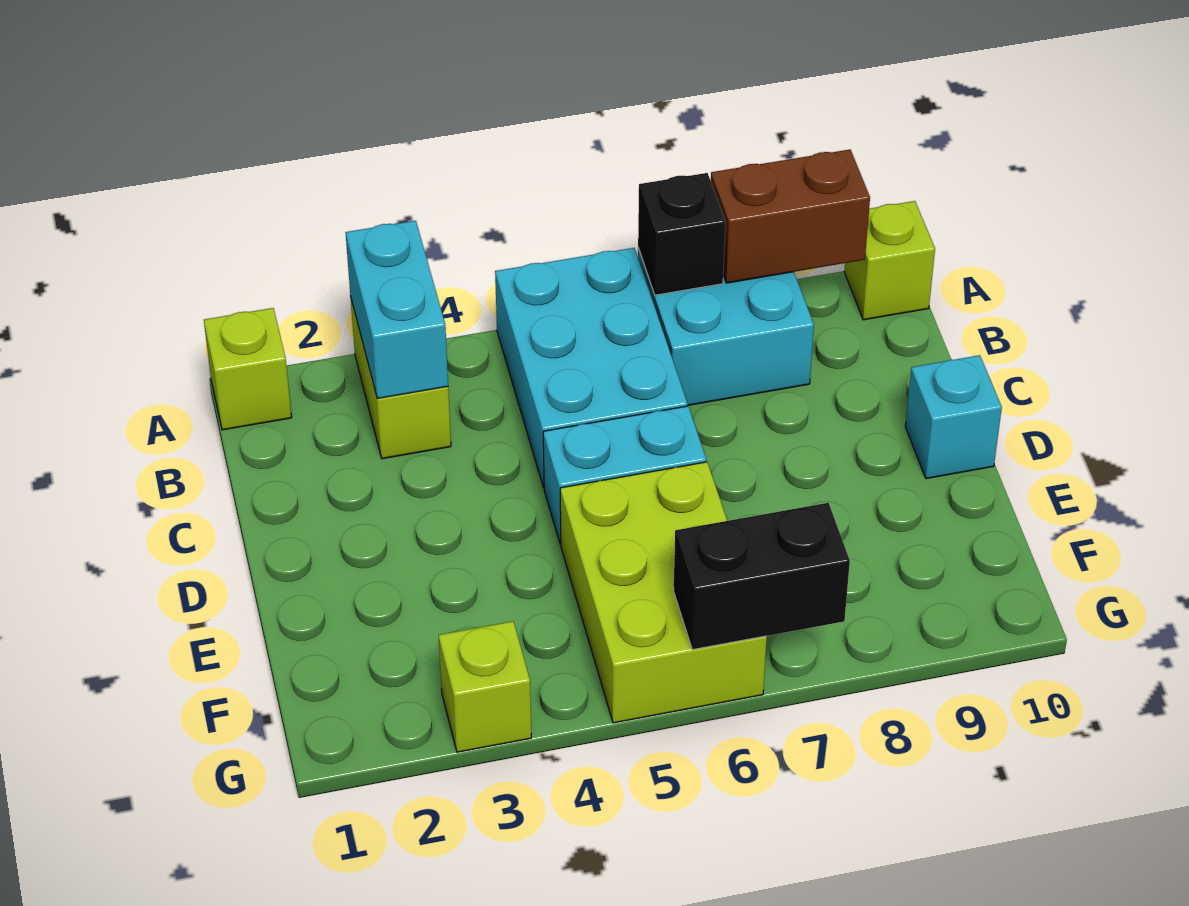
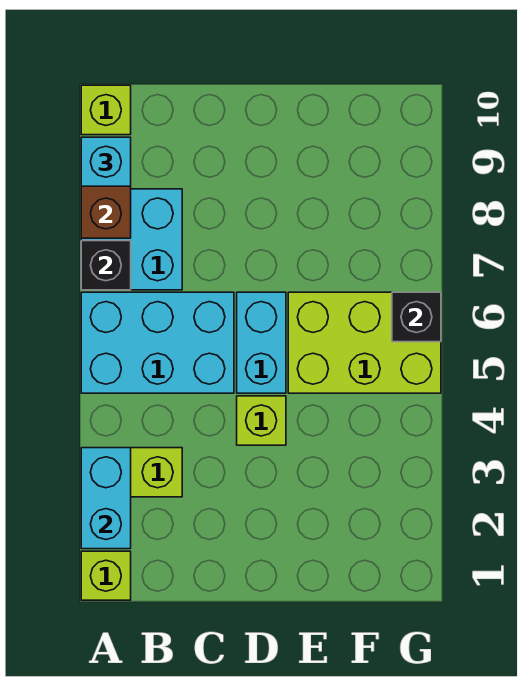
cyan brick A3:B3 level 2 -> cyan brick A2:A3 level 2
cyan brick D10 level 1 -> cyan brick A9 level 3
lime brick G3 level 1 -> lime brick D4 level 1
black brick G6:G7 level 2 -> black brick G6 level 2

